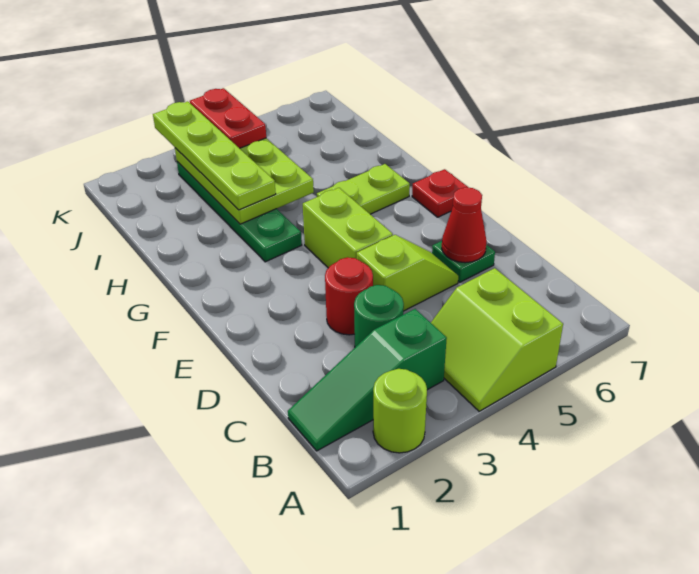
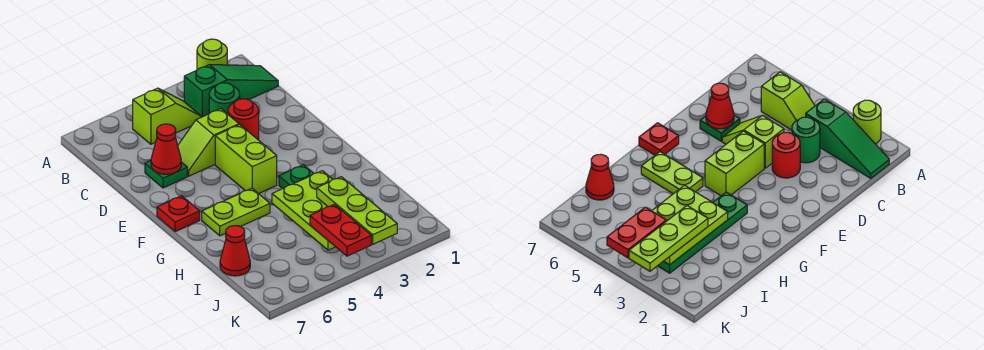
lime slope A4:B5 level 1 top 5 -> lime slope B4:B5 level 1 top 5
lime plate H3:K3 level 3 -> lime plate I3:K3 level 3
none -> red cone I7 level 1

